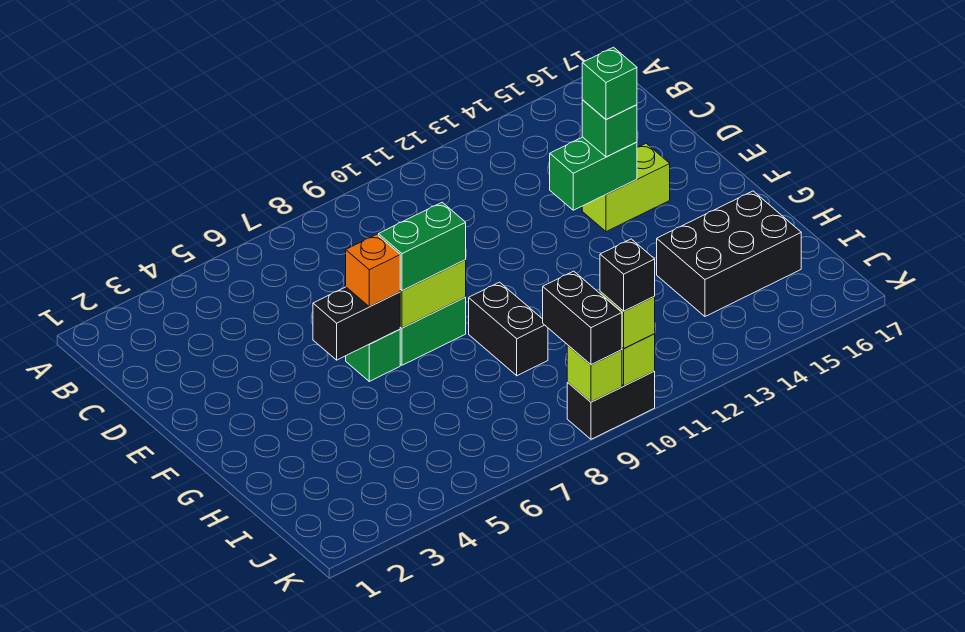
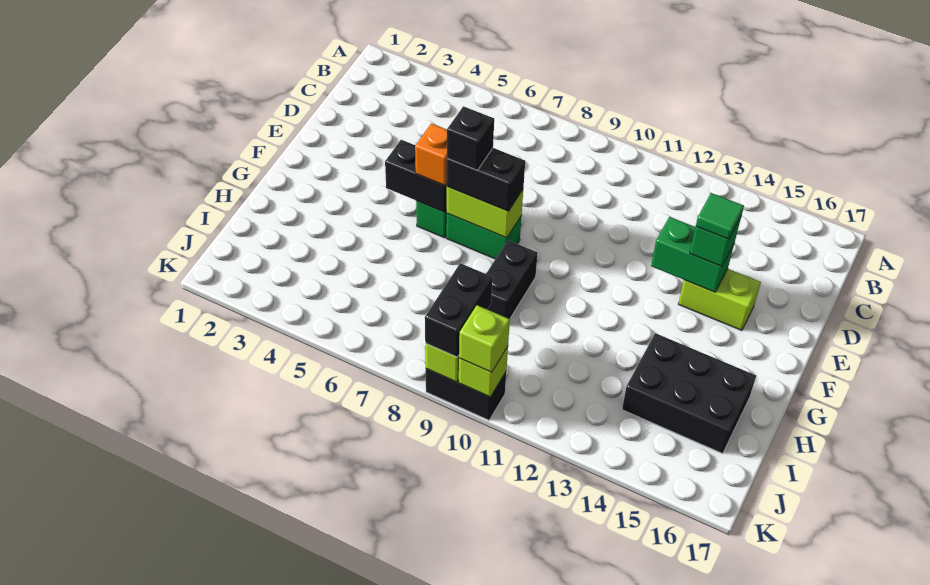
green brick E14 level 4 -> green tile E14 level 4
green brick F7:F8 level 3 -> black brick F7:F8 level 3
black brick K10 level 4 -> black brick F7 level 4

